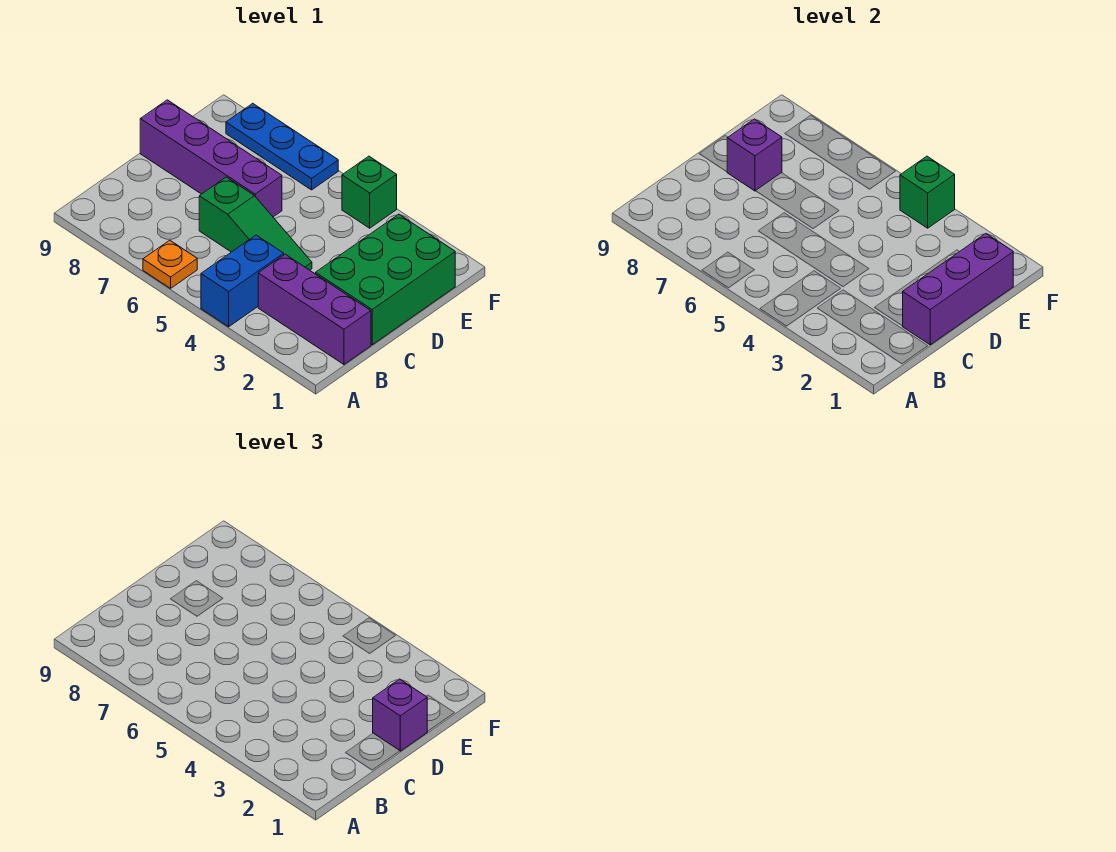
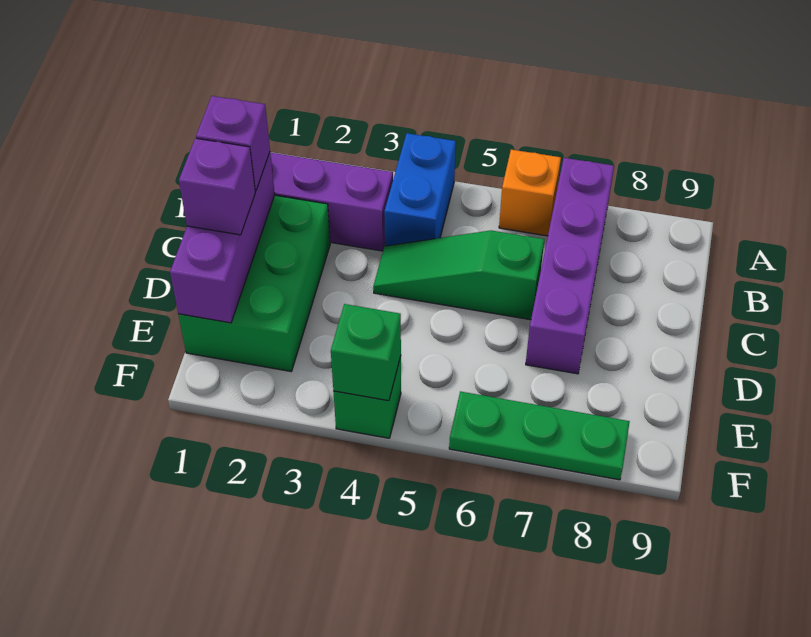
orange plate A6 level 1 -> orange brick A6 level 1
purple brick D6:D9 level 1 -> purple brick A7:D7 level 1
purple brick D8 level 2 -> purple brick C1 level 3
blue plate F6:F8 level 1 -> green plate F6:F8 level 1

